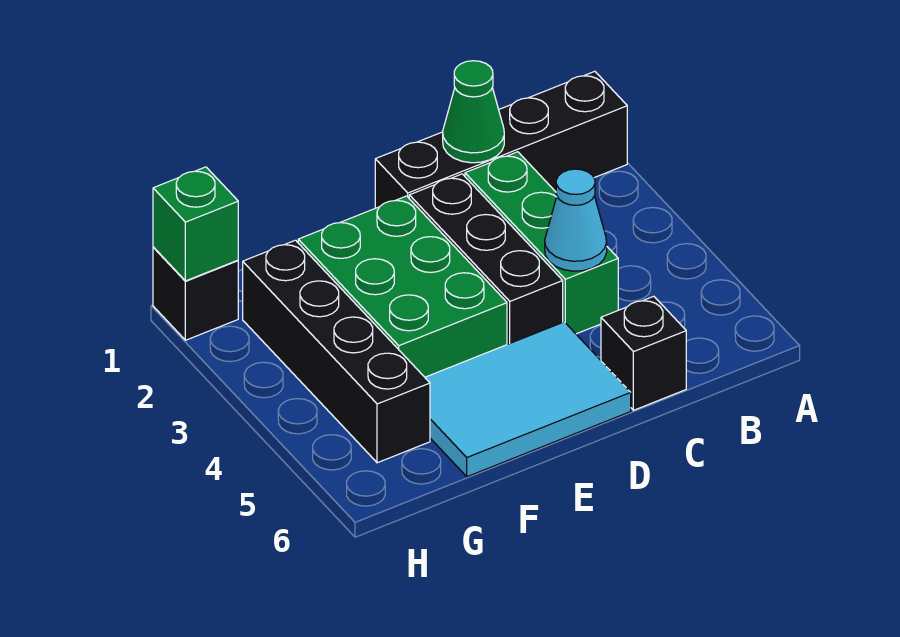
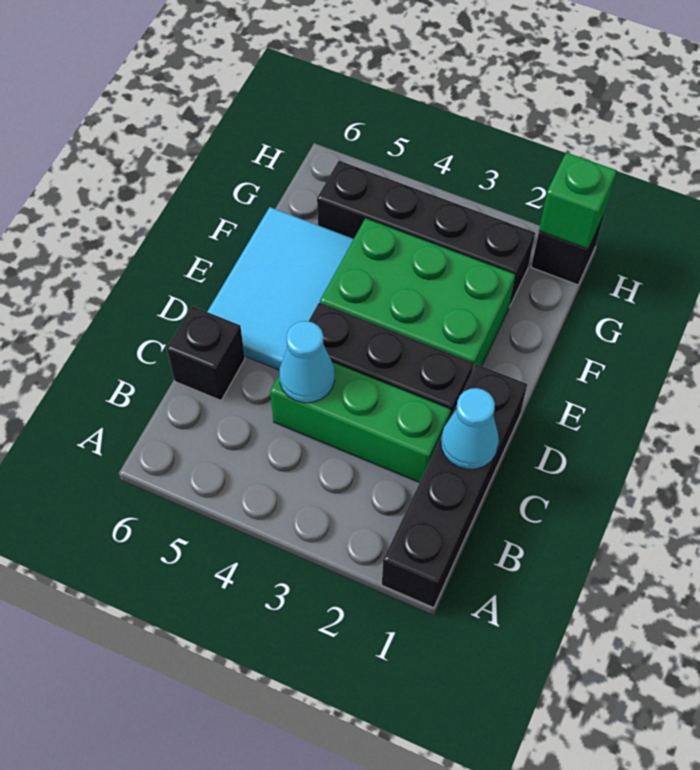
green cone C1 level 2 -> cyan cone C1 level 2

